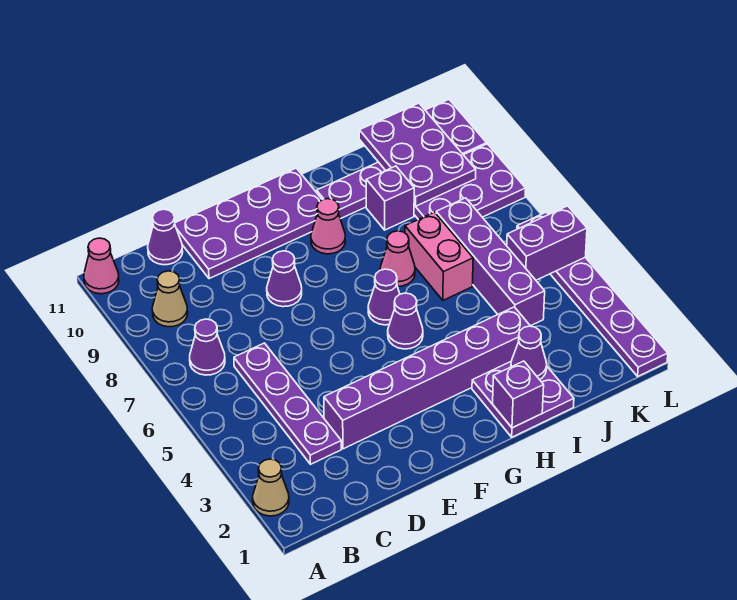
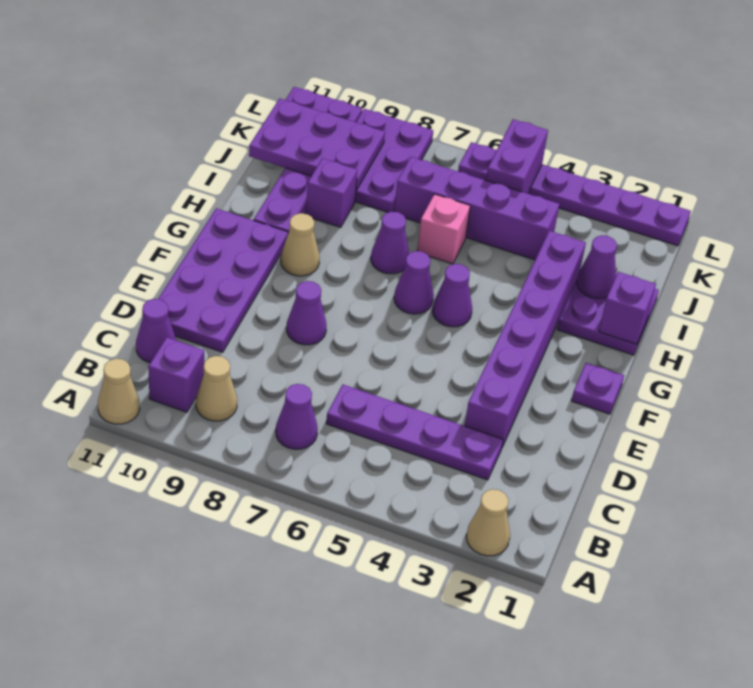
pink cone A11 level 1 -> tan cone A11 level 1
none -> purple brick B10 level 1
none -> purple plate F1 level 1
pink cone G9 level 1 -> tan cone G9 level 1
pink cone H7 level 1 -> purple cone H7 level 1
pink brick I6:I7 level 1 -> pink brick I6 level 1

